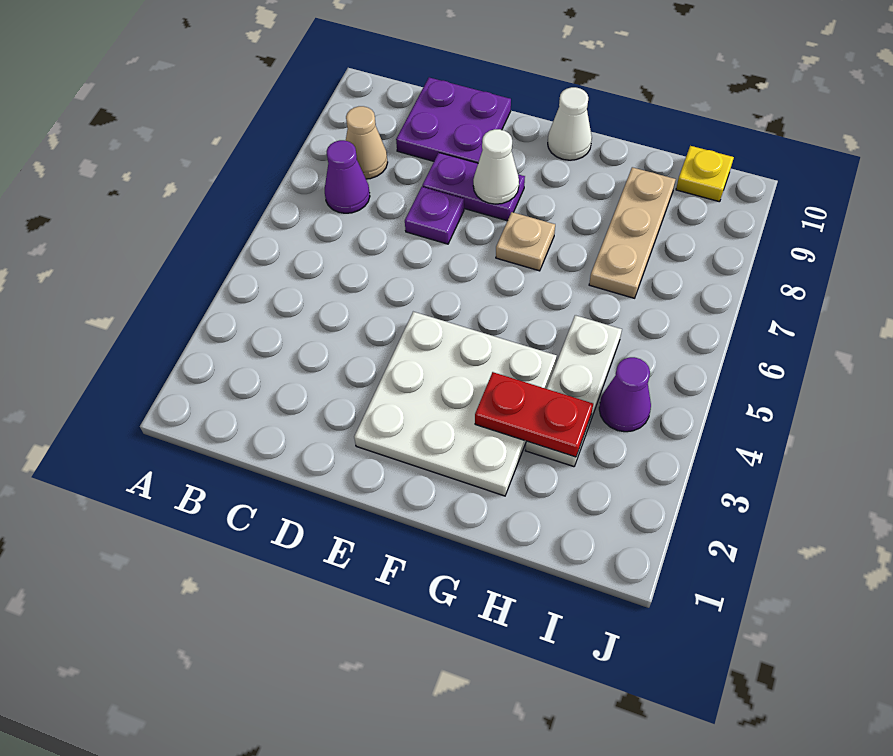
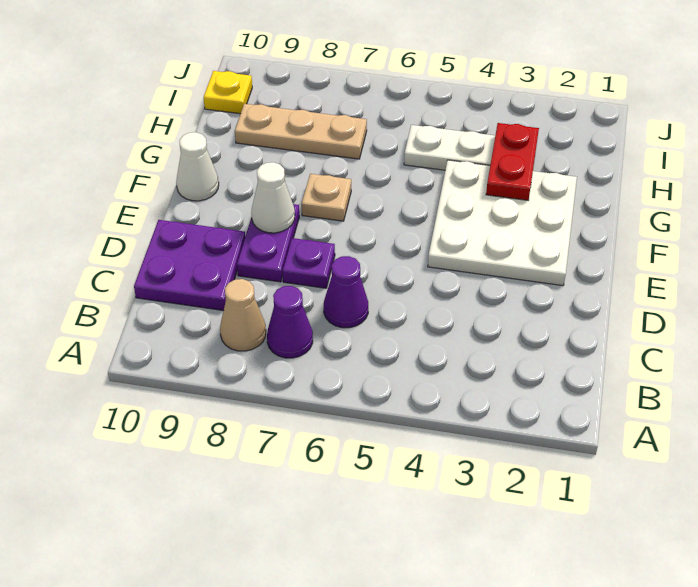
purple cone I4 level 1 -> purple cone C6 level 1

